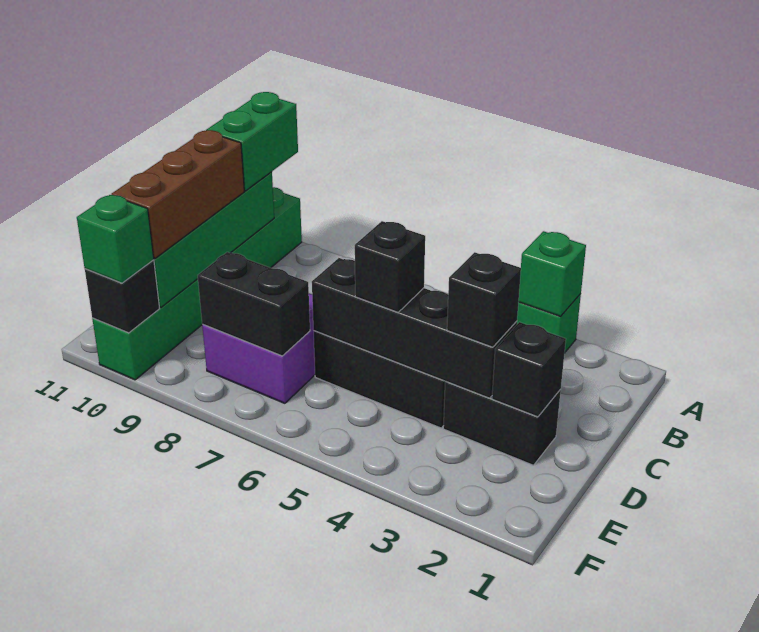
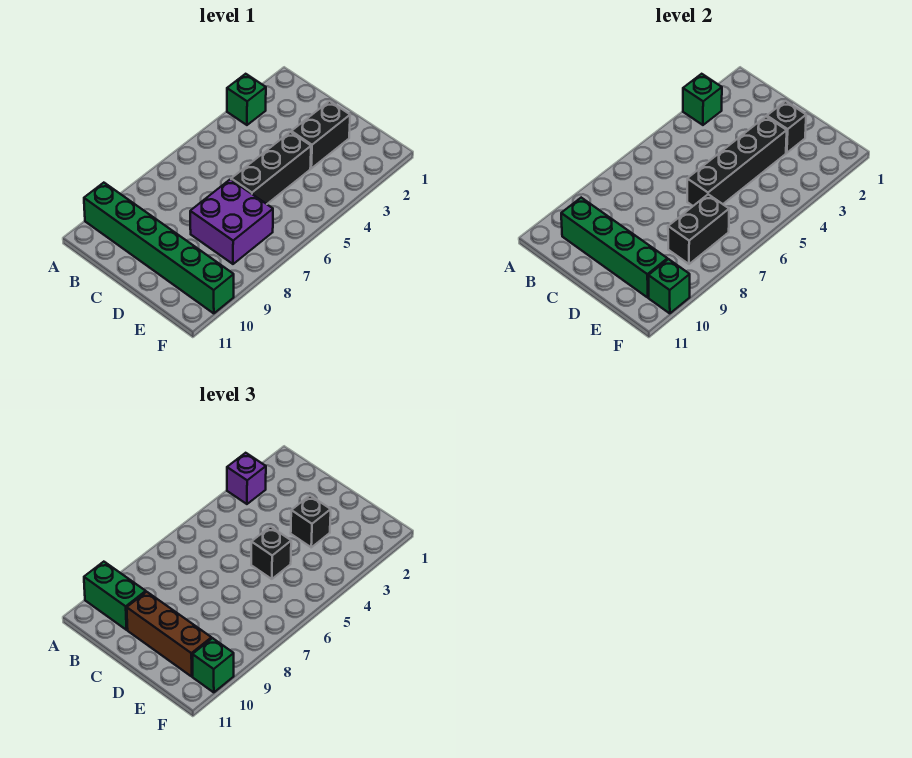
none -> purple brick A3 level 3
black brick F10 level 2 -> green brick F10 level 2

